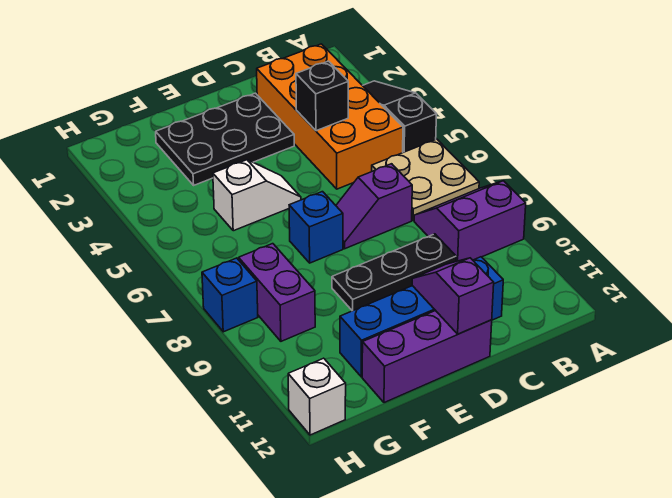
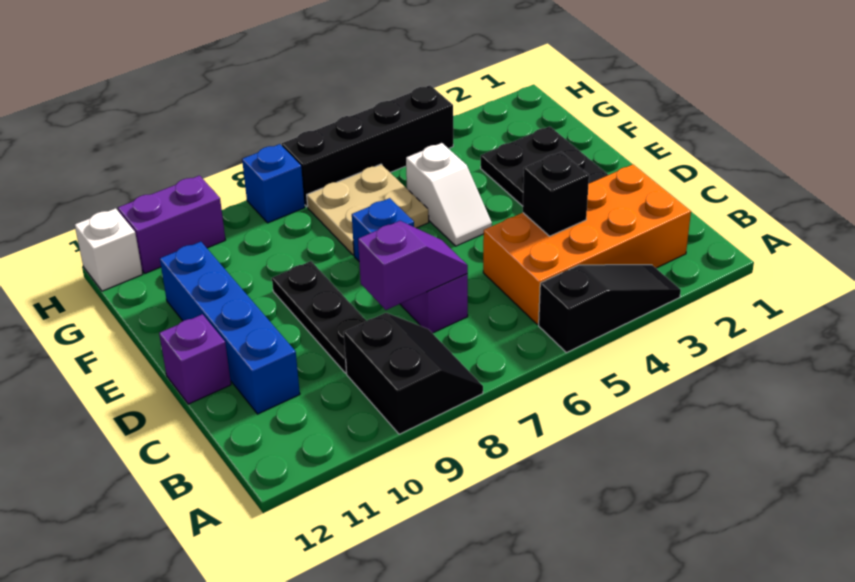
tan plate A6:B7 level 1 -> tan plate F6:G7 level 1
purple slope A8:B9 level 1 top 9 -> black slope A8:B9 level 1 top 9
purple slope D11:D12 level 2 top 12 -> purple slope C7:C8 level 2 top 8
purple brick D12:F12 level 1 -> purple brick D12 level 1
purple brick G8:G9 level 1 -> purple brick H10:H11 level 1
none -> black brick H4:H7 level 1

